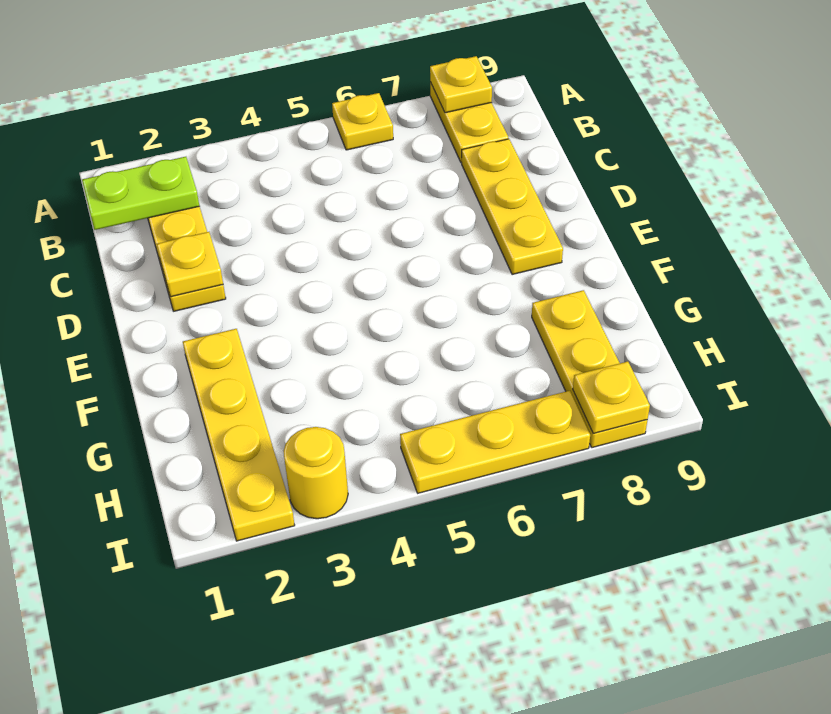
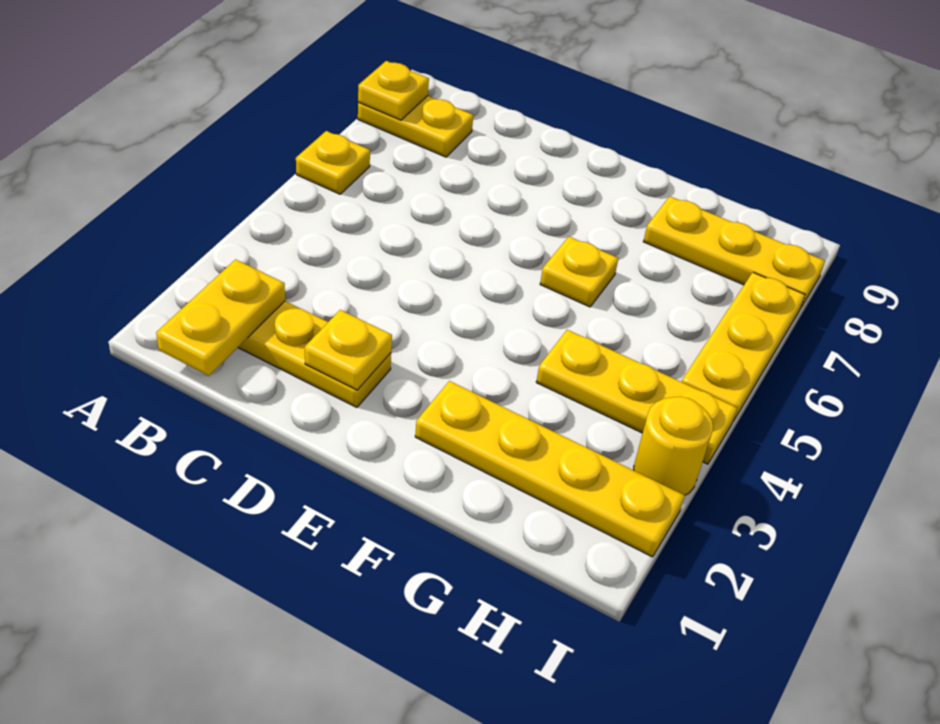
lime plate B1:B2 level 2 -> yellow plate B1:B2 level 2
yellow plate C8:E8 level 1 -> yellow plate G4:I4 level 1
yellow plate I8 level 2 -> yellow plate F6 level 1

